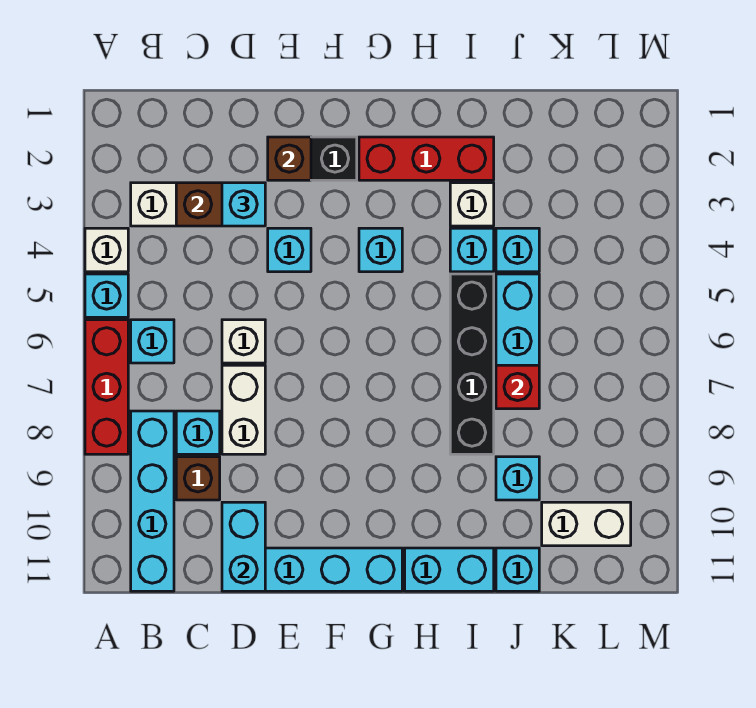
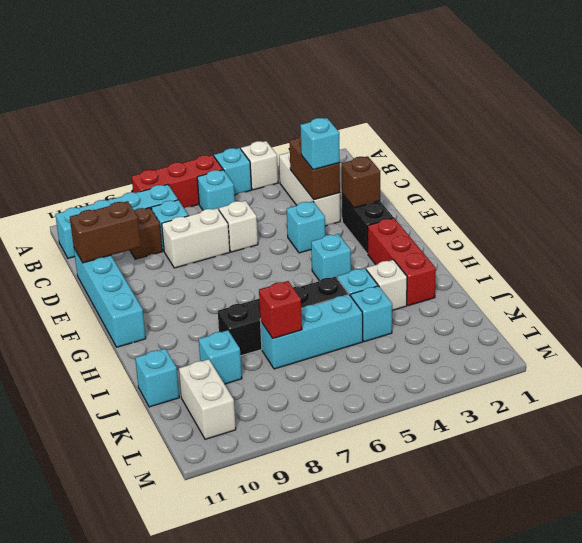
cyan brick D10:D11 level 2 -> brown brick D10:D11 level 2
cyan brick H11:I11 level 1 -> none

